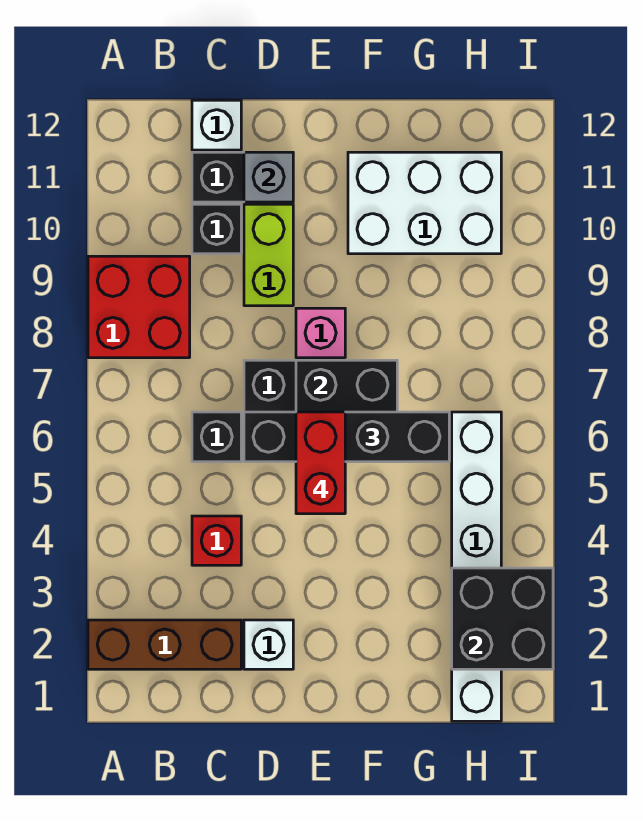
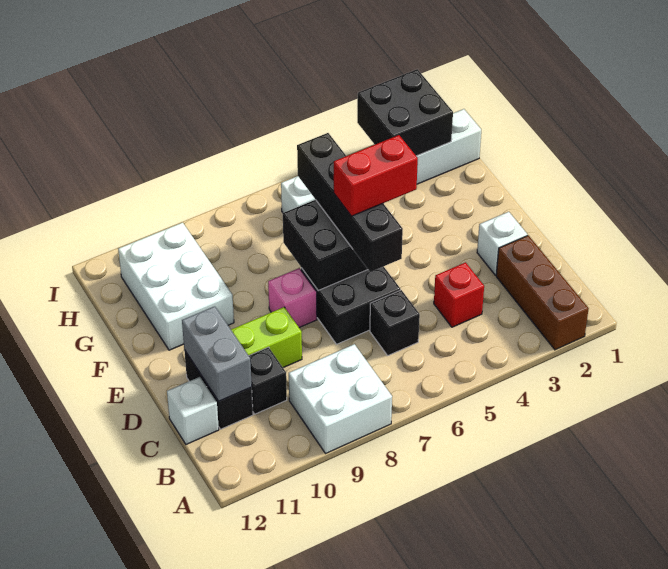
red brick A8:B9 level 1 -> white brick A8:B9 level 1
grey brick D11 level 2 -> grey brick C11:D11 level 2

